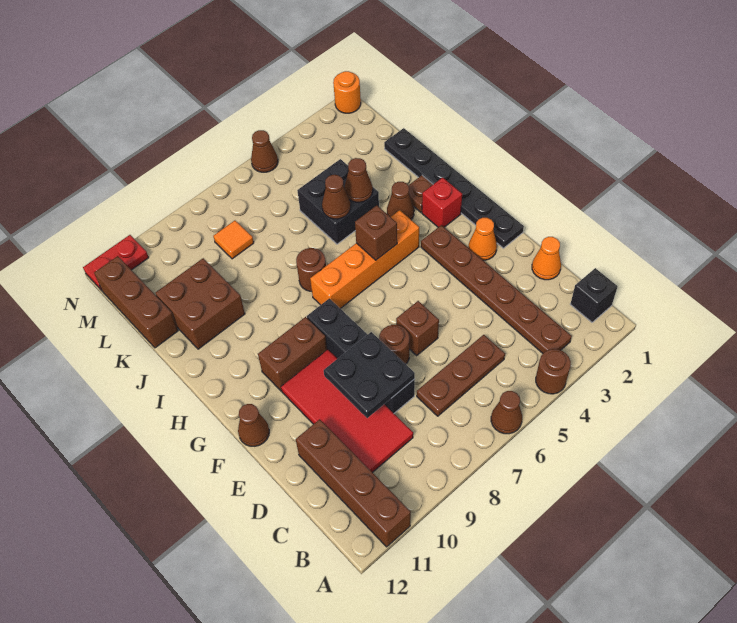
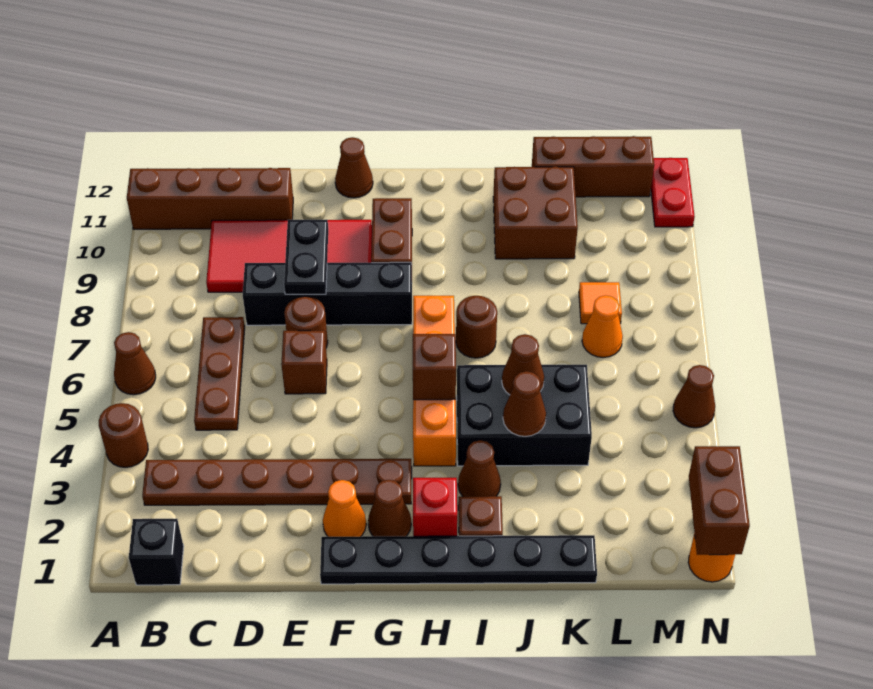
orange cone D1 level 1 -> orange cone L7 level 1
black plate D8:E9 level 2 -> black plate E8:E9 level 2
none -> brown cone G2 level 1
black brick J4:K5 level 1 -> black brick I4:K5 level 1
none -> brown brick N1:N2 level 2

